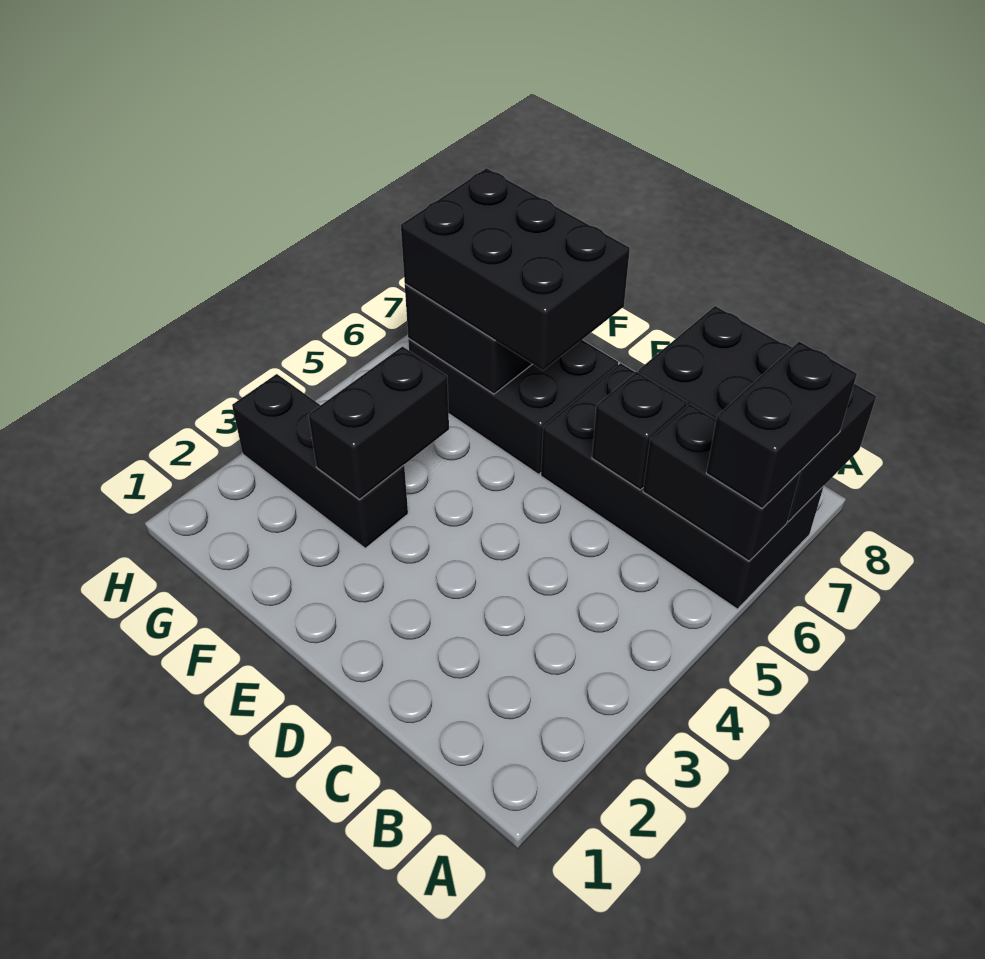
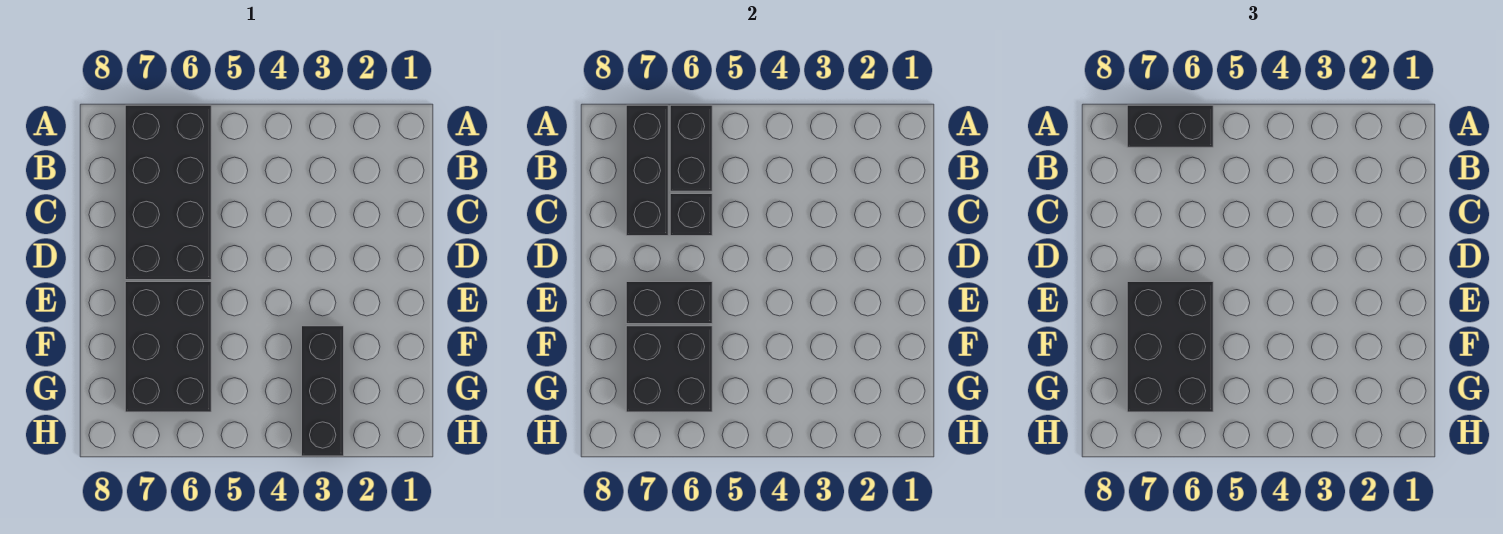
black brick A7:C8 level 2 -> black brick A7:C7 level 2
black brick F3:F4 level 2 -> black brick E6:E7 level 2

